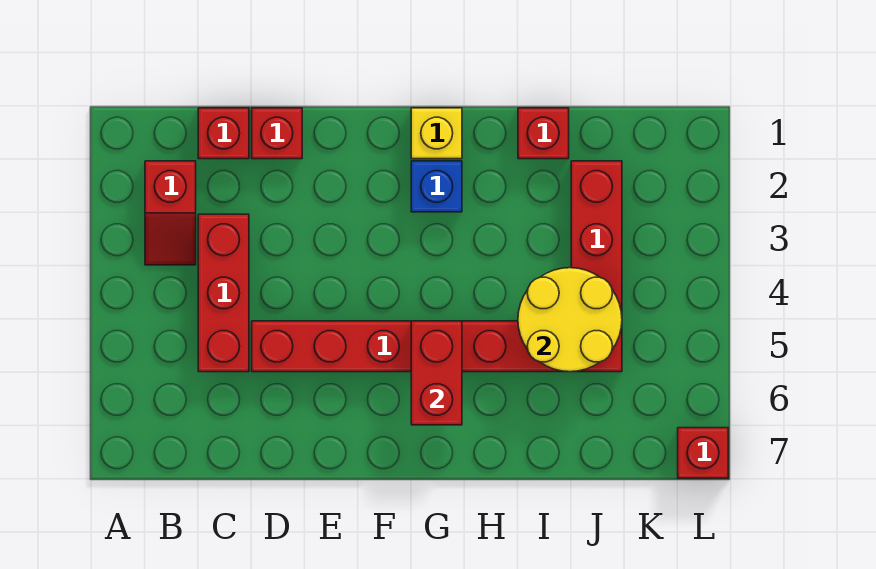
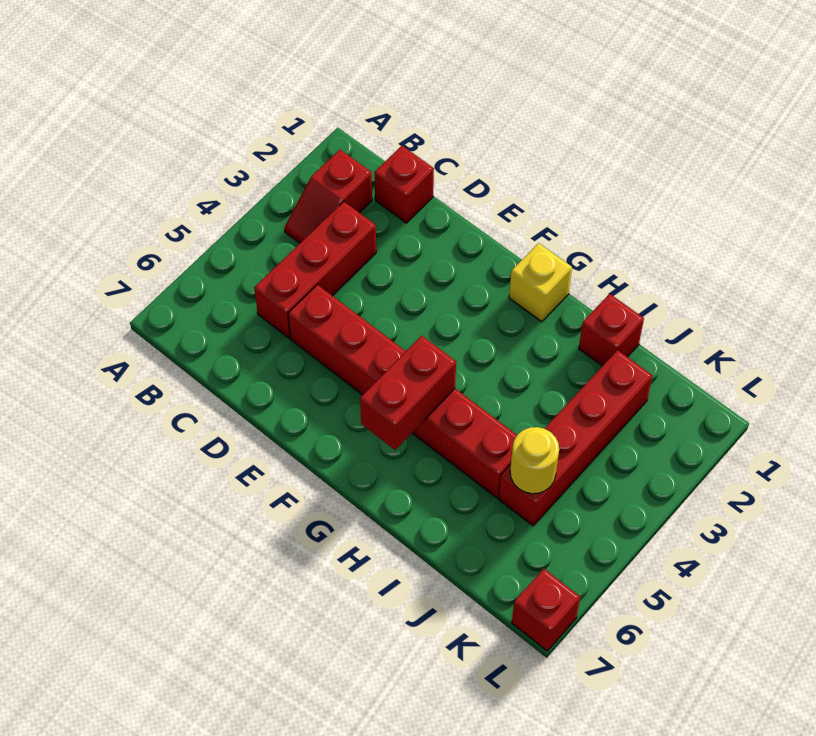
red brick D1 level 1 -> none
blue brick G2 level 1 -> none
yellow round brick I4:J5 level 2 -> yellow round brick J5 level 2

